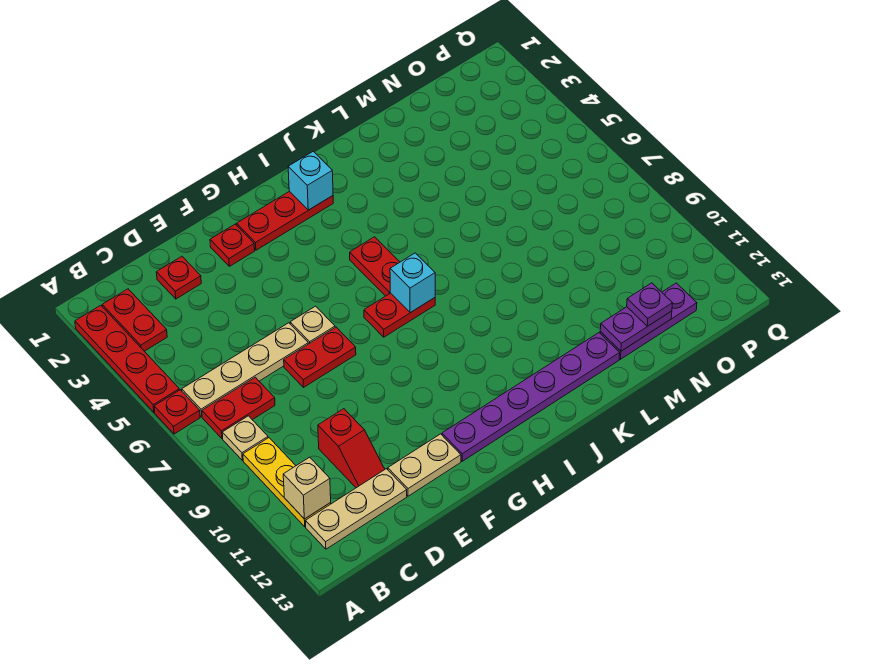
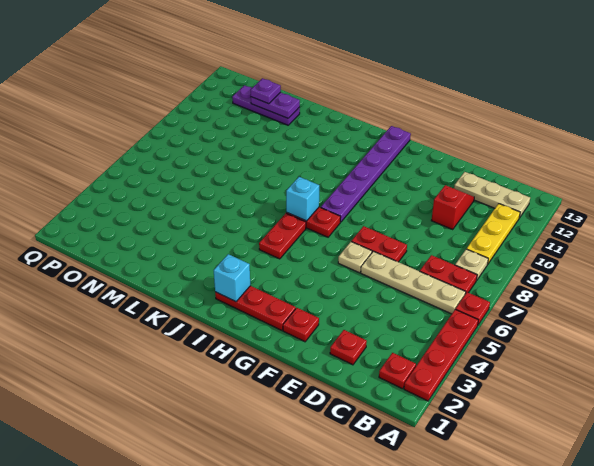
red plate B2:B3 level 1 -> red plate B2 level 1
tan brick B11 level 2 -> none
tan plate E12:F12 level 1 -> none
purple plate G12:L12 level 1 -> purple plate H8:H13 level 1

